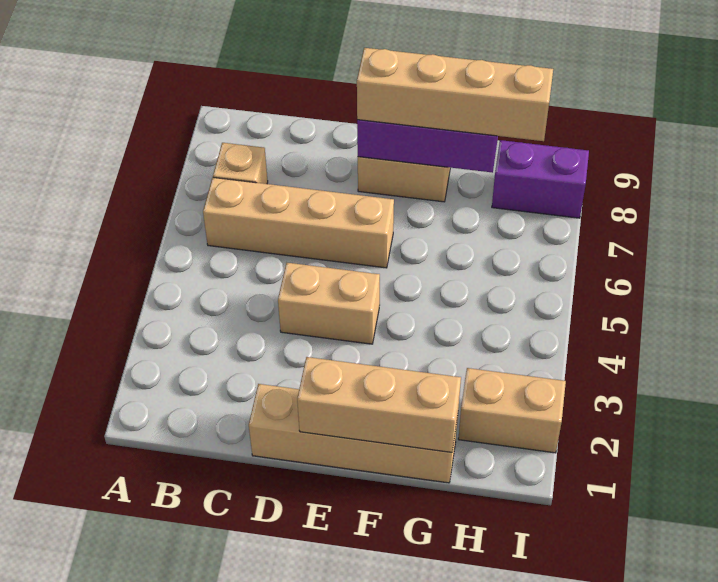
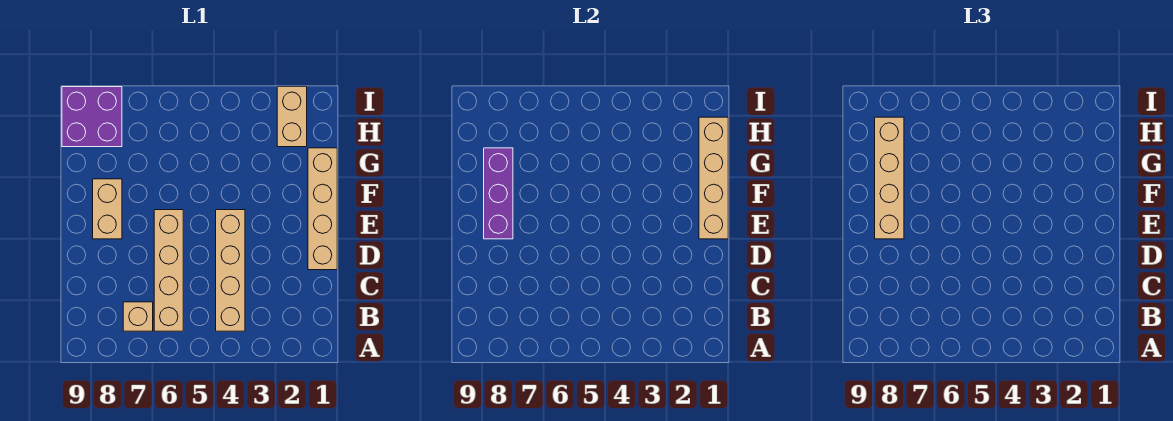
tan brick D4:E4 level 1 -> tan brick B4:E4 level 1
tan brick E1:G1 level 2 -> tan brick E1:H1 level 2
purple brick H8:I8 level 1 -> purple brick H8:I9 level 1

